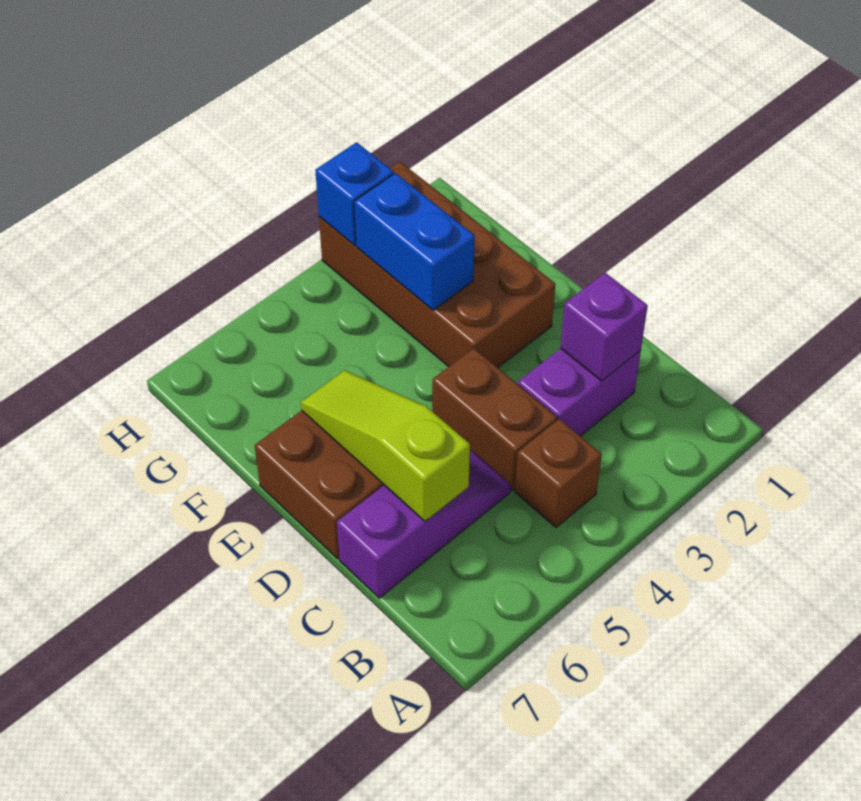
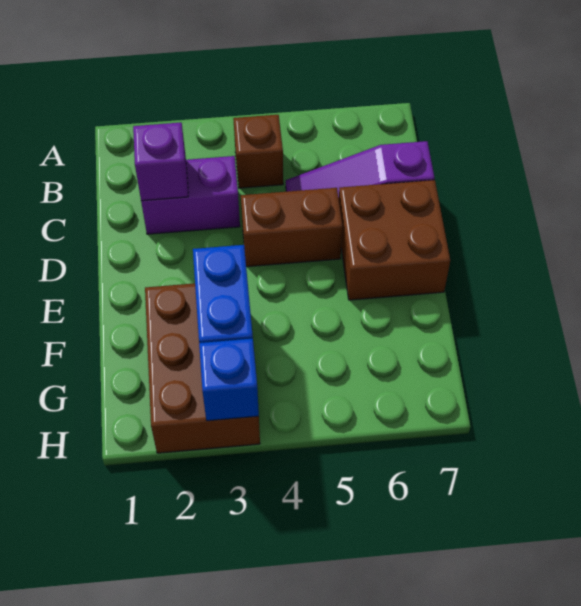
brown brick C4:D4 level 1 -> brown brick D4:D5 level 1
lime slope C6:E6 level 2 top C -> none
brown brick E2:H3 level 1 -> brown brick F2:H3 level 1

